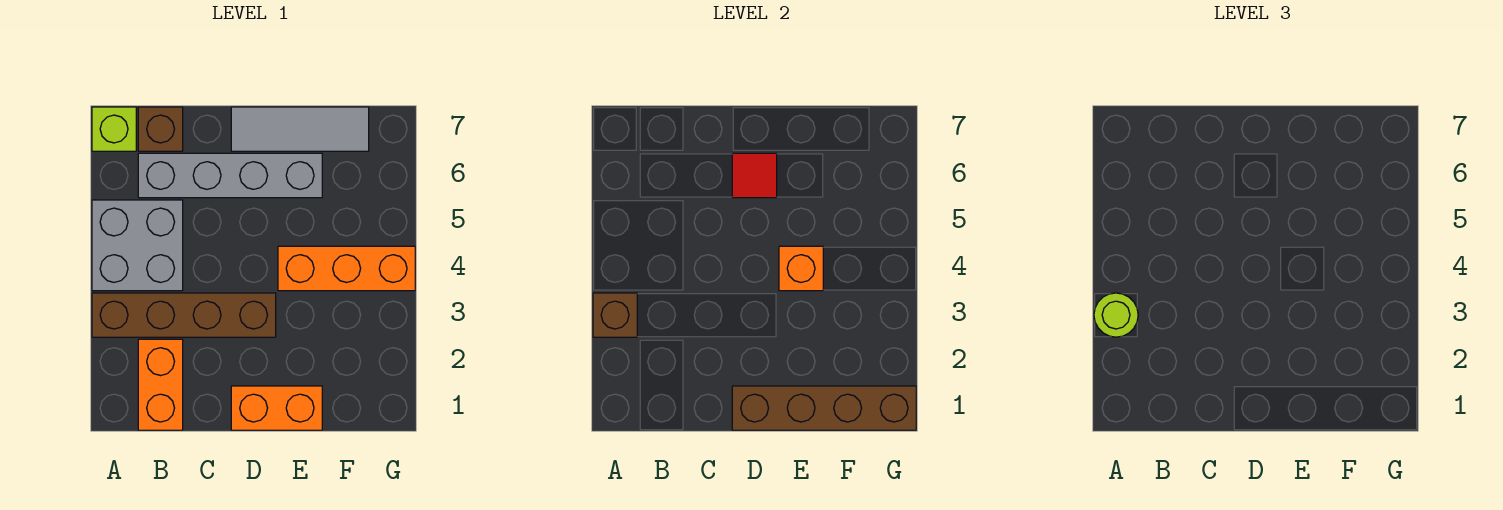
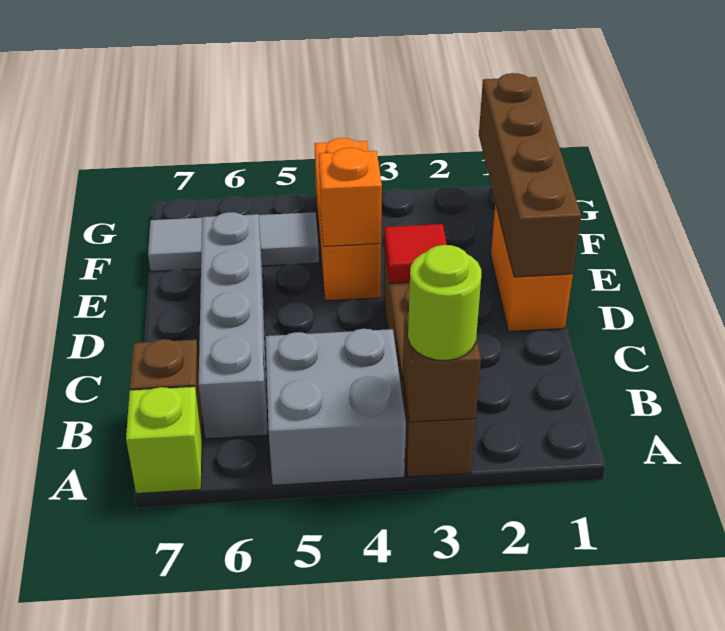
orange brick B1:B2 level 1 -> none
red tile D6 level 2 -> red tile D3 level 2
grey tile D7:F7 level 1 -> grey tile F5:F7 level 1

